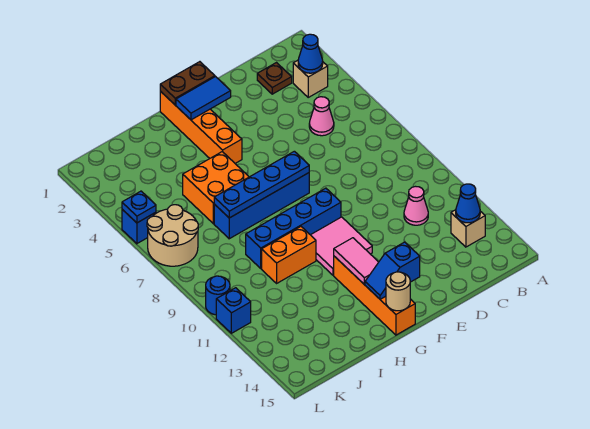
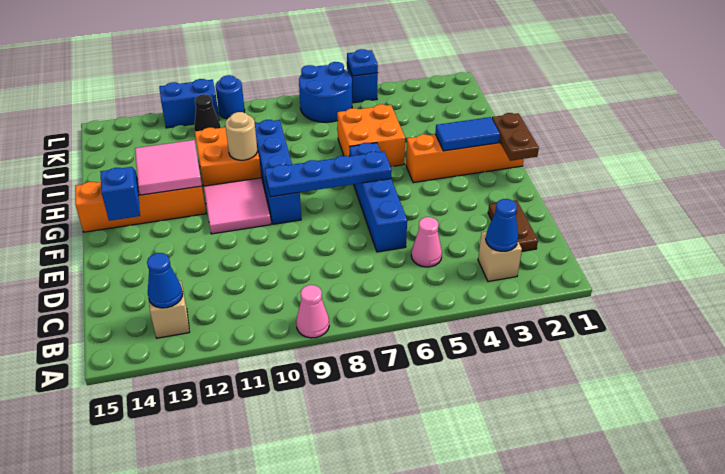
brown plate C2 level 1 -> brown plate C2:D2 level 1
pink cone C11 level 1 -> pink cone A9 level 1
blue tile F2:G2 level 2 -> blue tile G2:G3 level 2
blue brick F7:I7 level 1 -> blue brick D6:G6 level 1
blue plate F7:I7 level 2 -> blue plate F6:F9 level 2
pink tile G12:G13 level 2 -> pink tile G12:H13 level 2
tan round brick G15 level 2 -> tan round brick H10 level 2
orange brick H10:I10 level 1 -> orange brick H10:I11 level 1
tan round brick K6:L7 level 1 -> blue round brick K6:L7 level 1
none -> black cone K11 level 1
blue brick L11 level 1 -> blue brick L11:L12 level 1

